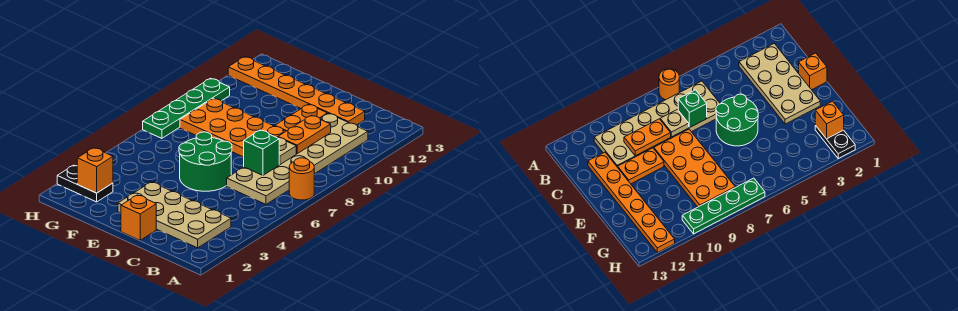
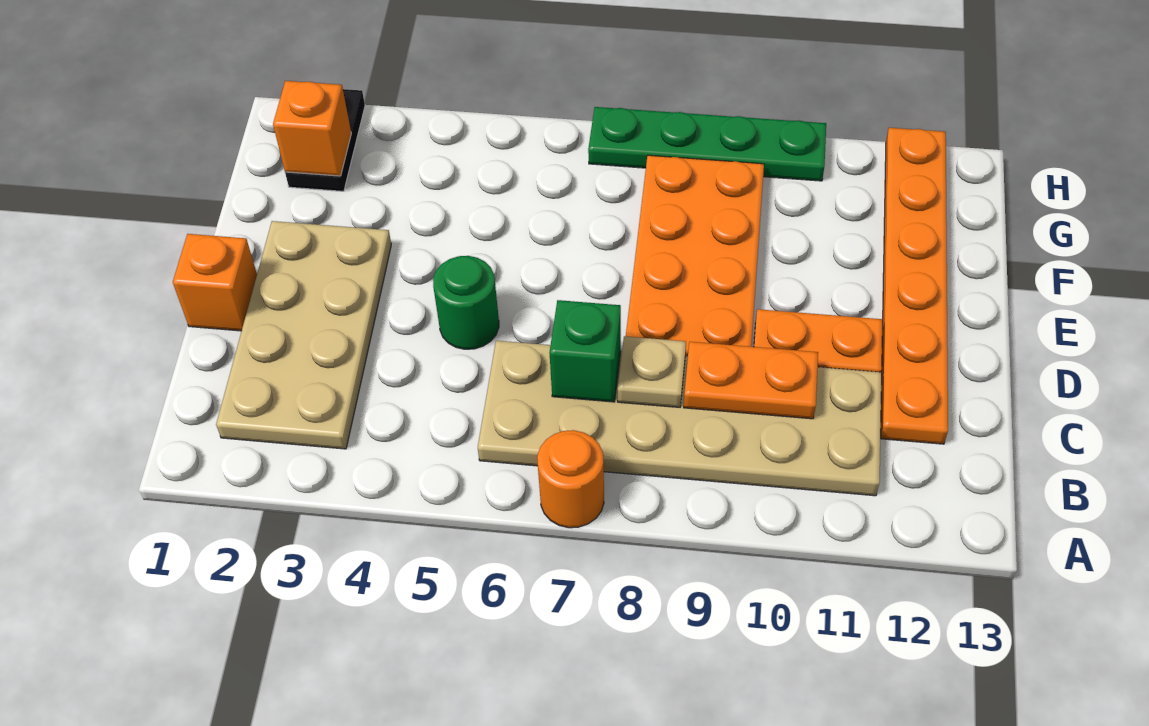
green round brick D5:E6 level 1 -> green round brick D5 level 1

